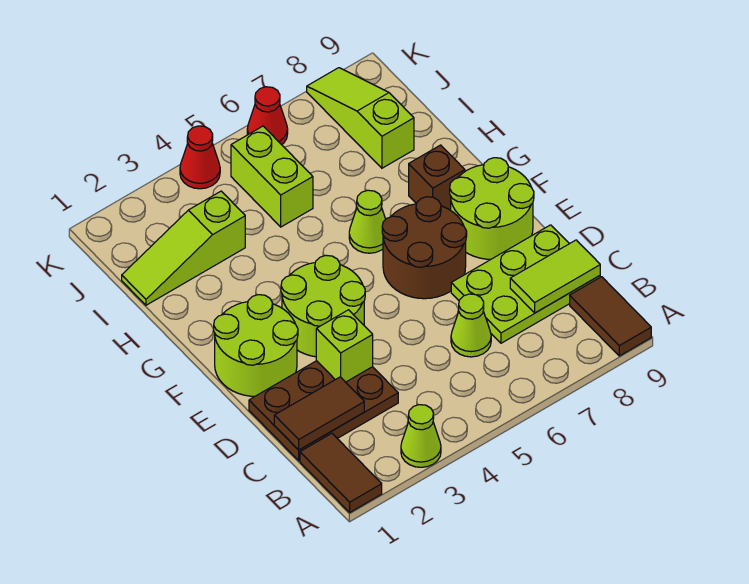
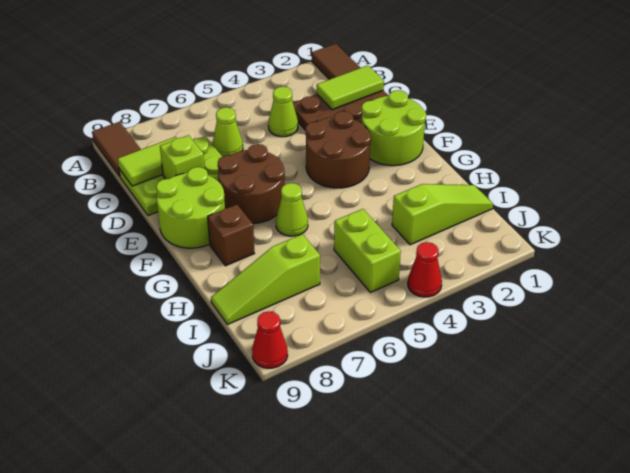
lime cone A3 level 1 -> lime cone C4 level 1
brown tile C1:C2 level 2 -> lime tile C1:C2 level 2
lime brick D3 level 2 -> lime brick D8 level 2
lime round brick E3:F4 level 1 -> brown round brick E3:F4 level 1
lime slope I8:K8 level 1 top I -> lime slope I7:I9 level 1 top 7
red cone K6 level 1 -> red cone K9 level 1

